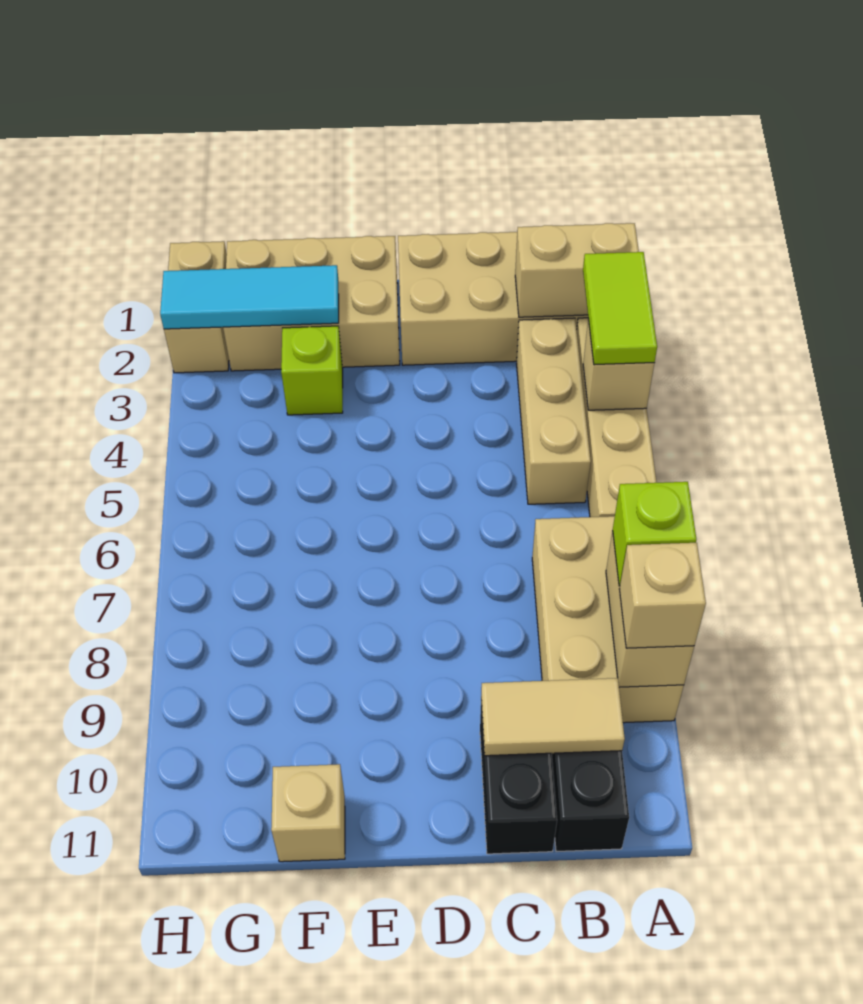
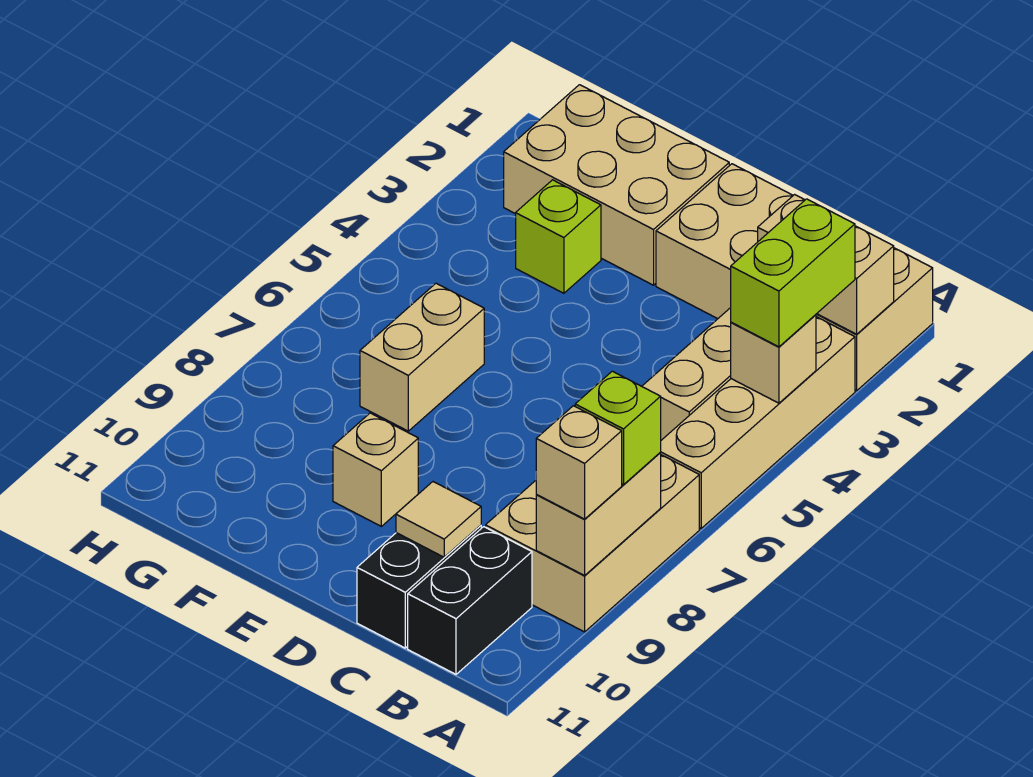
lime tile A3:A4 level 3 -> lime brick A3:A4 level 3
tan tile B10:C10 level 2 -> tan tile C10 level 2
cyan tile F2:H2 level 2 -> none
tan brick F11 level 1 -> tan brick E9 level 1
tan brick H1:H2 level 1 -> tan brick F6:F7 level 1

